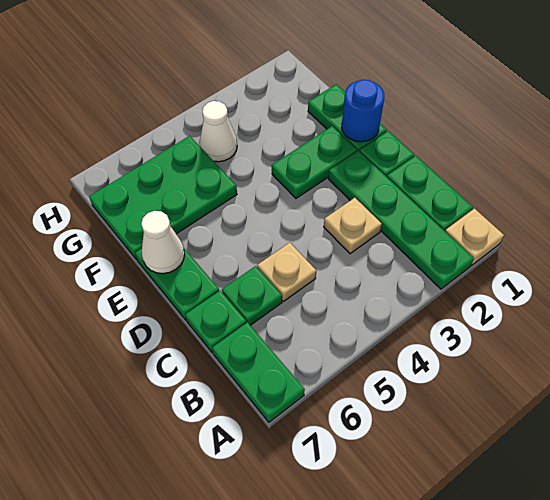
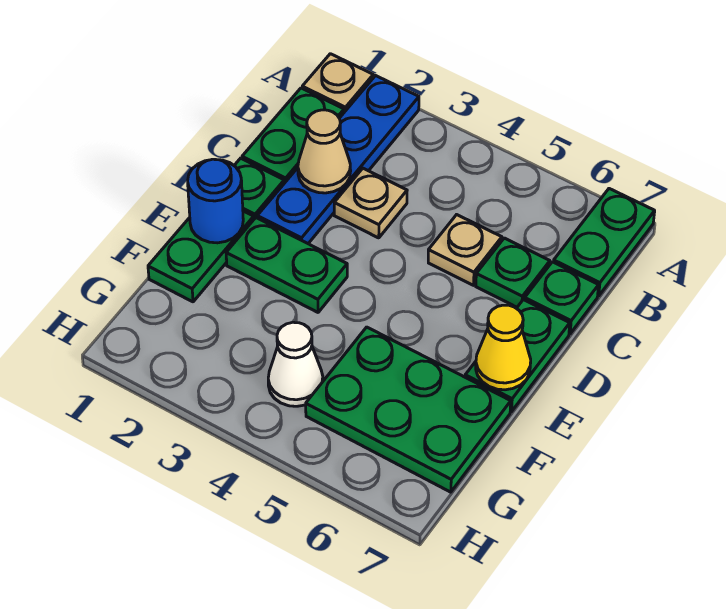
green plate A2:D2 level 1 -> blue plate A2:D2 level 1
none -> tan cone C2 level 2
white cone E7 level 2 -> yellow cone E7 level 2

